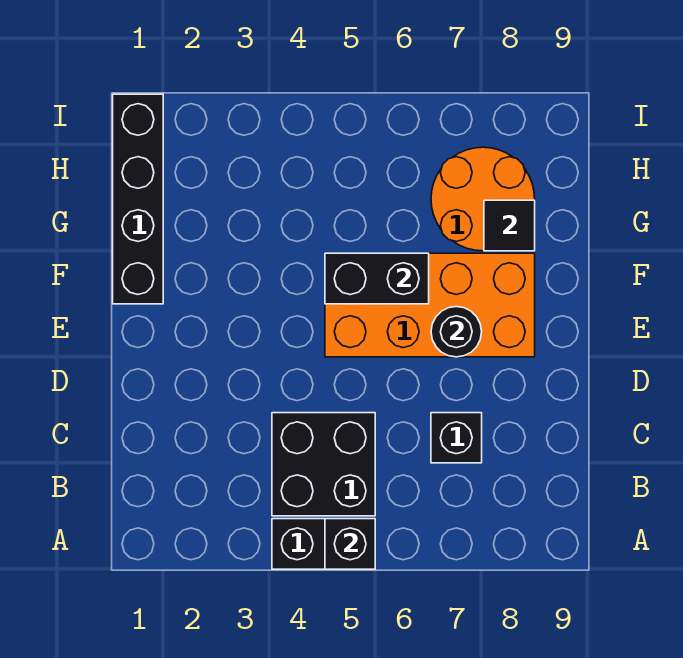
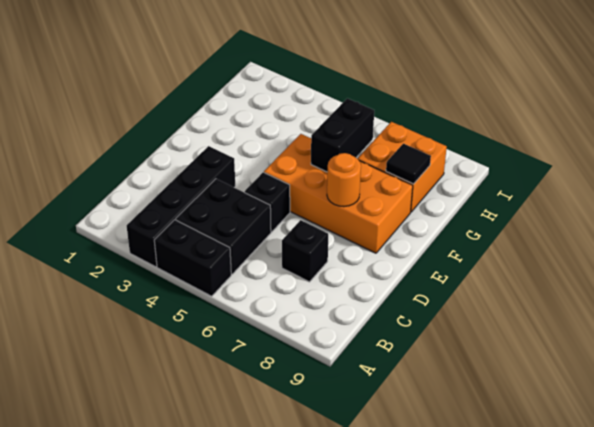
black brick A5 level 2 -> black brick D5 level 1
black round brick E7 level 2 -> orange round brick E7 level 2
black brick F1:I1 level 1 -> black brick A3:D3 level 1
black brick F5:F6 level 2 -> black brick F6:G6 level 2
orange round brick G7:H8 level 1 -> orange brick G7:H8 level 1

